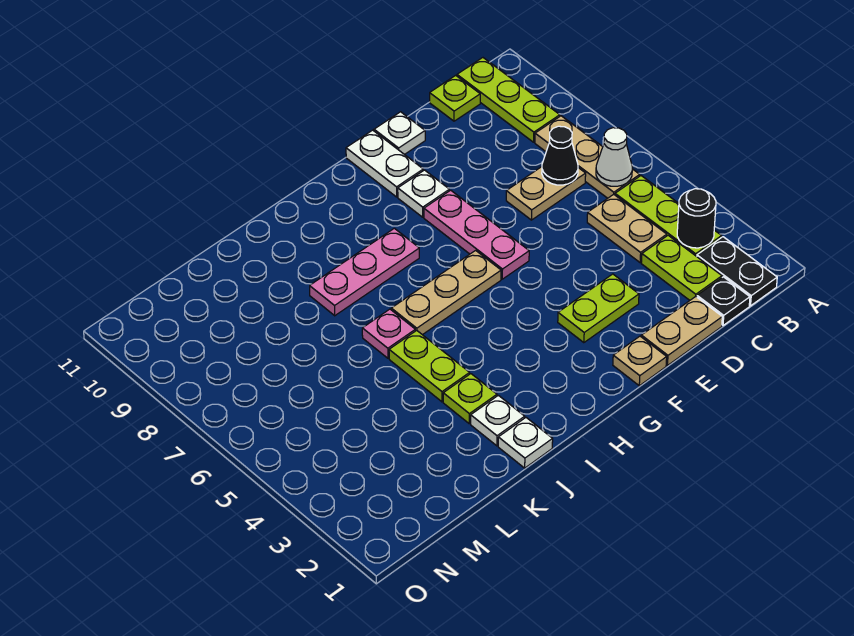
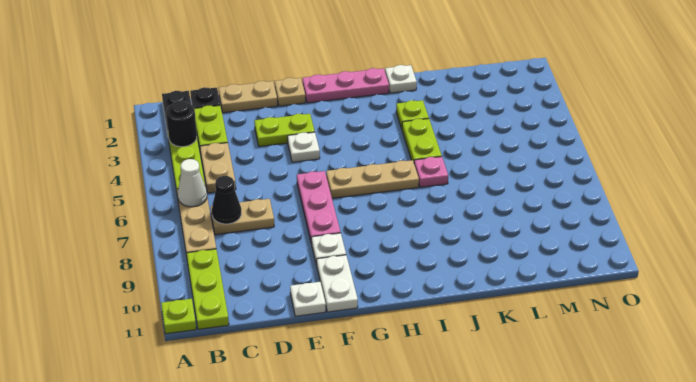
lime plate C11 level 1 -> lime plate A11 level 1
pink plate H8:J8 level 1 -> pink plate G1:I1 level 1
white plate J2 level 1 -> white plate F4 level 1

